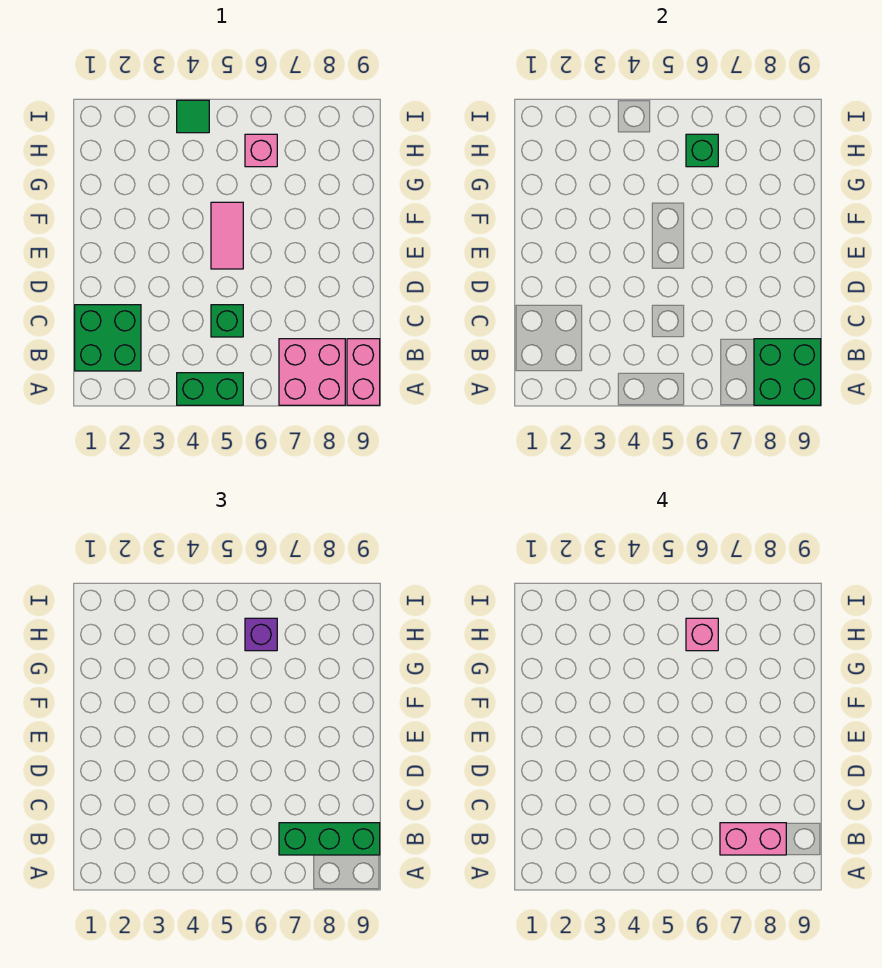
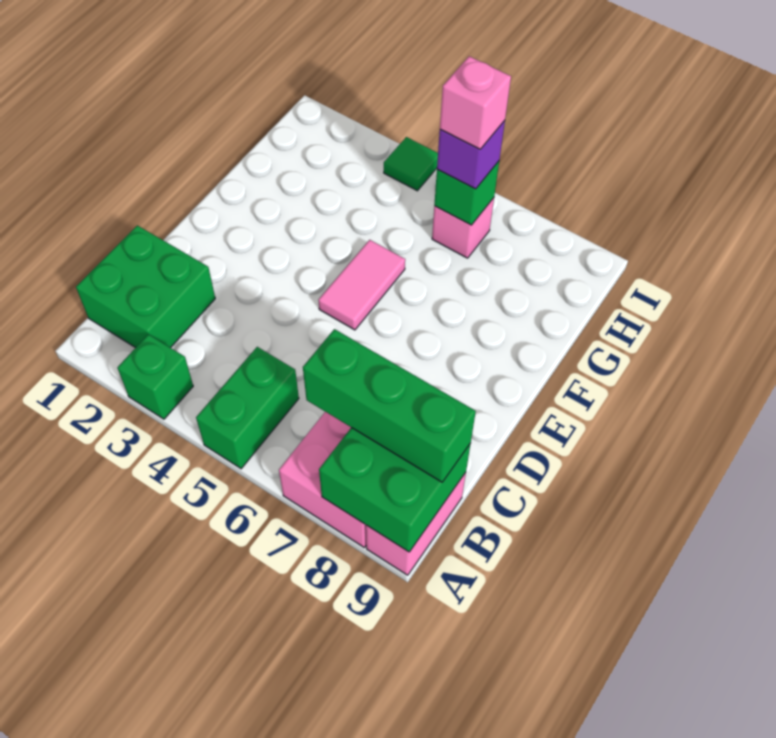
green brick A4:A5 level 1 -> green brick A5:B5 level 1
pink brick B7:B8 level 4 -> none
green brick C5 level 1 -> green brick A3 level 1

